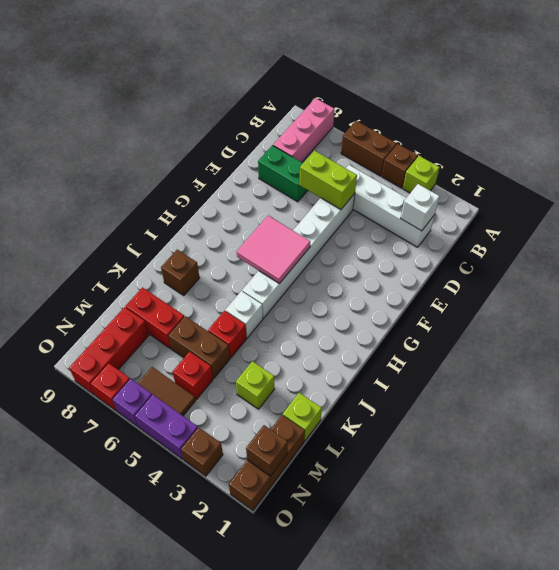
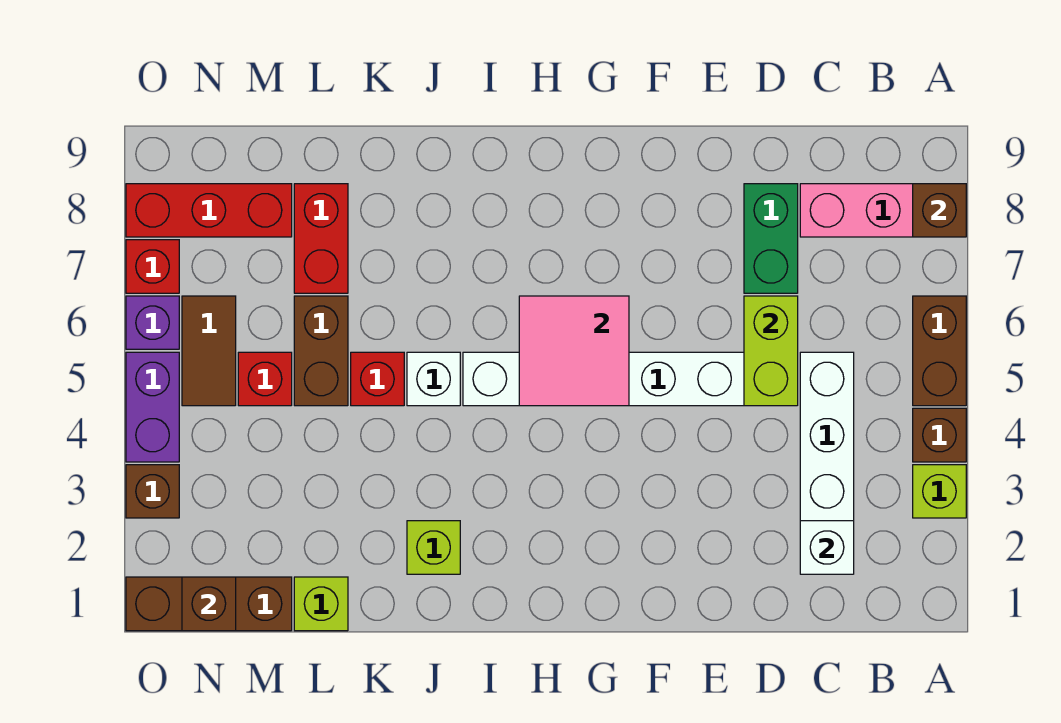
brown brick J8 level 1 -> brown brick A8 level 2
lime brick L3 level 1 -> lime brick J2 level 1

